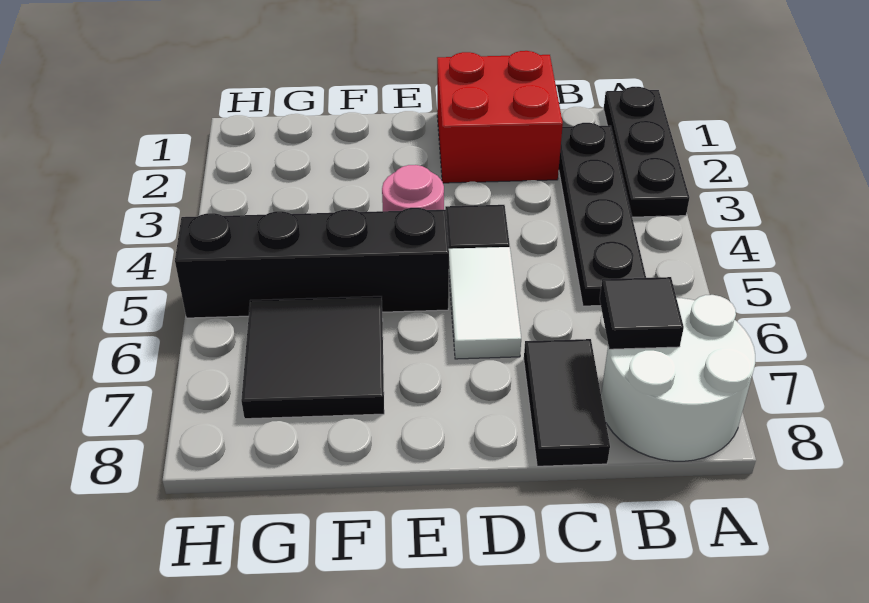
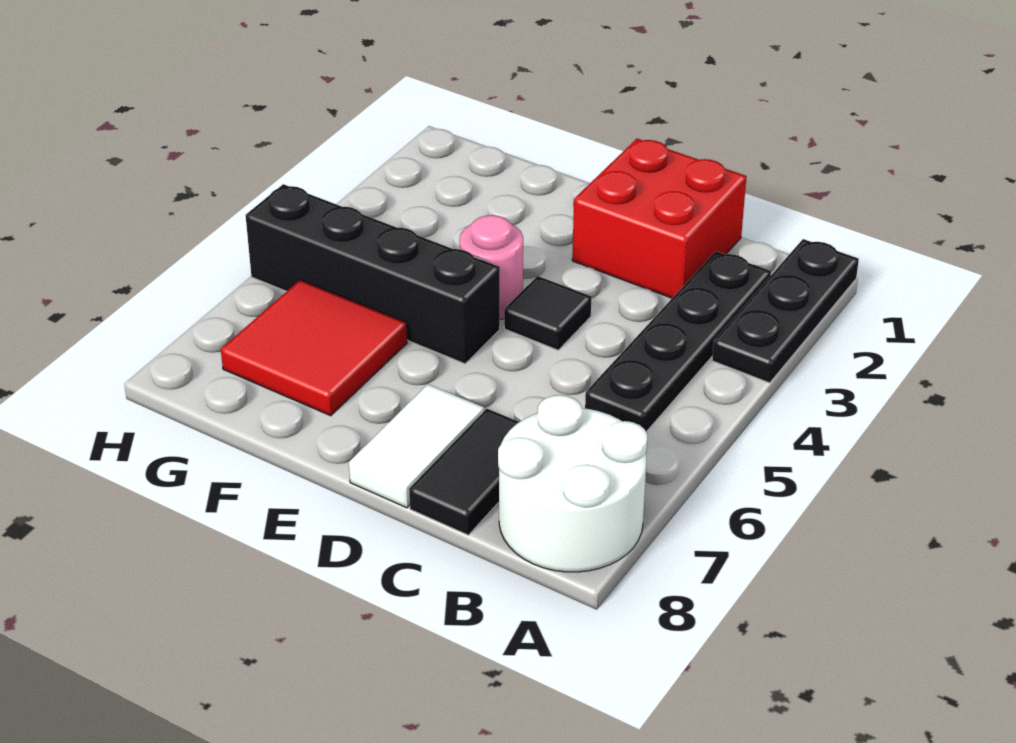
black tile B7 level 2 -> none
white tile D5:D6 level 1 -> white tile D7:D8 level 1
black tile F6:G7 level 1 -> red tile F6:G7 level 1

